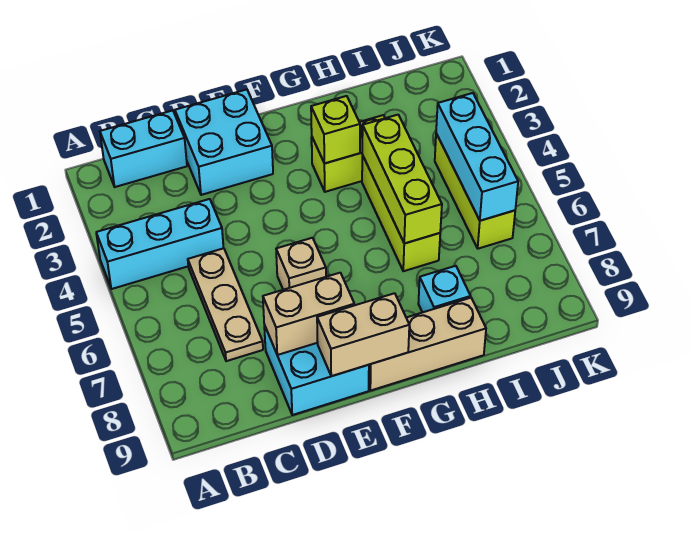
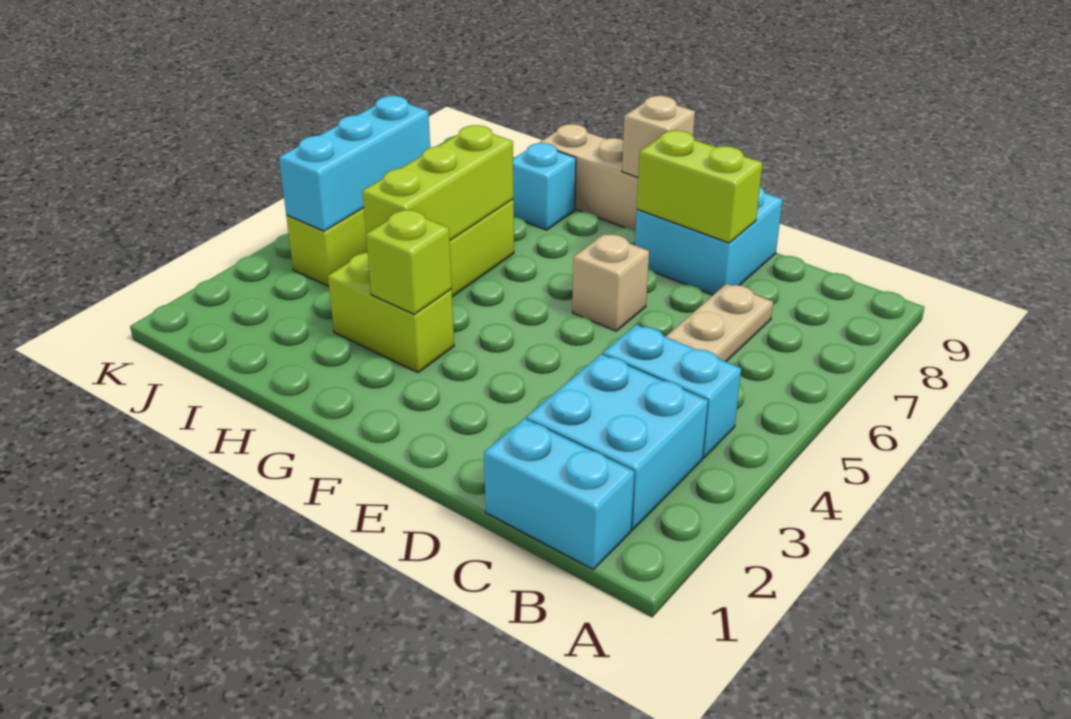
cyan brick A4:C4 level 1 -> cyan brick B4:C4 level 1
cyan brick D1:E2 level 1 -> cyan brick B2:C3 level 1
tan brick D8:E8 level 2 -> lime brick D8:E8 level 2
tan brick E9:F9 level 2 -> tan brick F9 level 2

